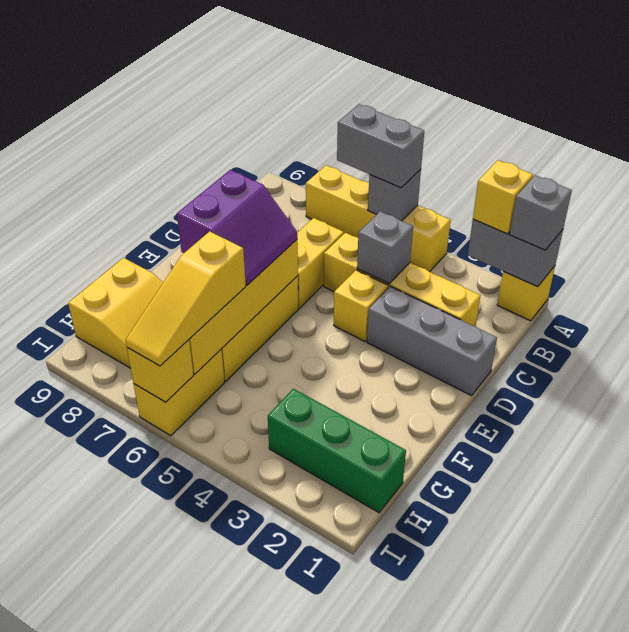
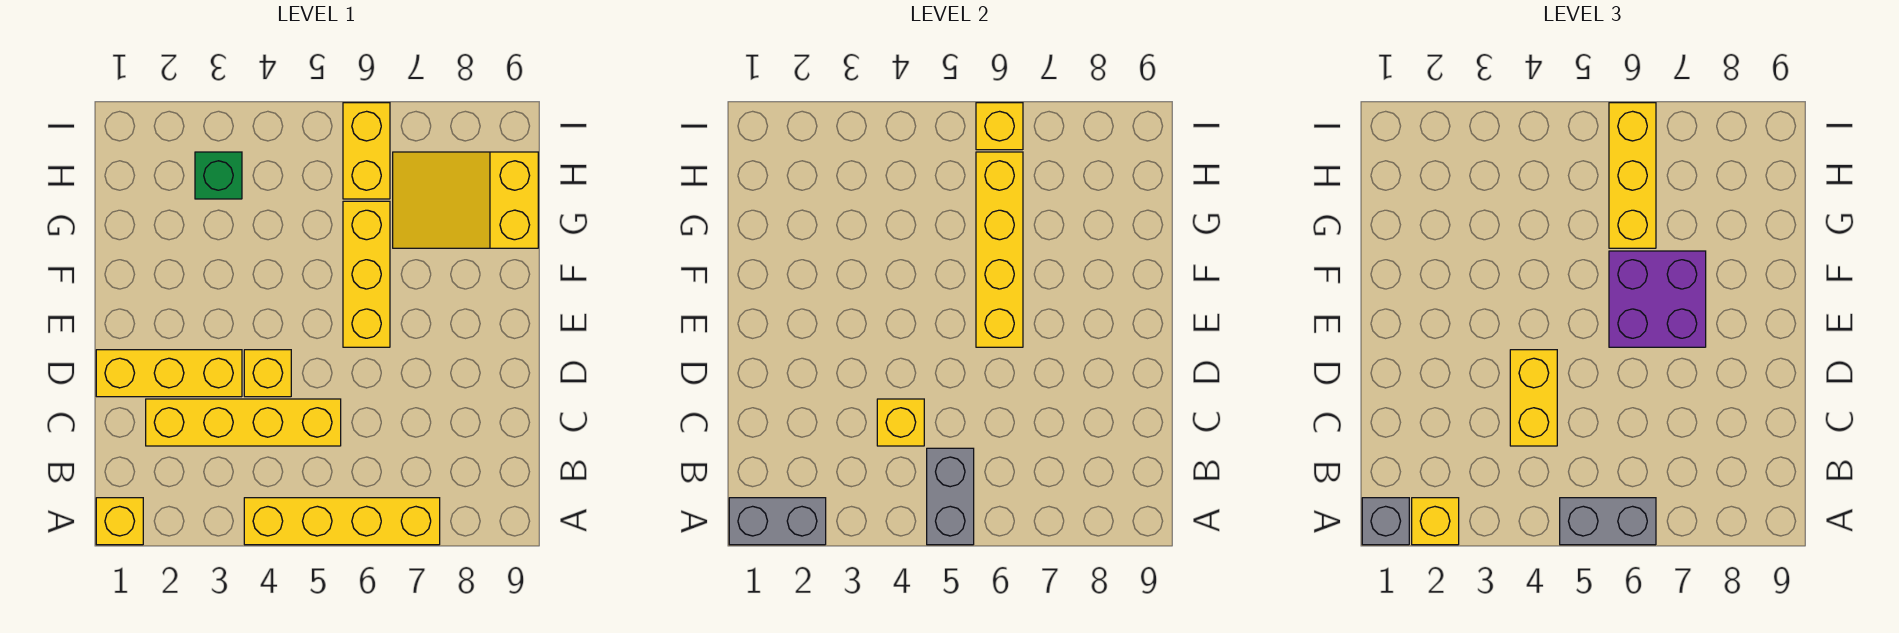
grey brick A5 level 2 -> grey brick A5:B5 level 2
grey brick C4 level 2 -> yellow brick C4 level 2
yellow brick C6:D6 level 1 -> yellow brick C4:D4 level 3
grey brick D1:D3 level 1 -> yellow brick D1:D3 level 1
purple slope E6:F7 level 3 top 7 -> purple brick E6:F7 level 3
yellow slope G6:I6 level 3 top G -> yellow brick G6:I6 level 3
green brick H1:H3 level 1 -> green brick H3 level 1

